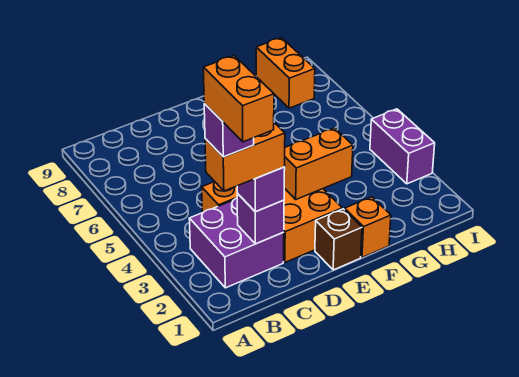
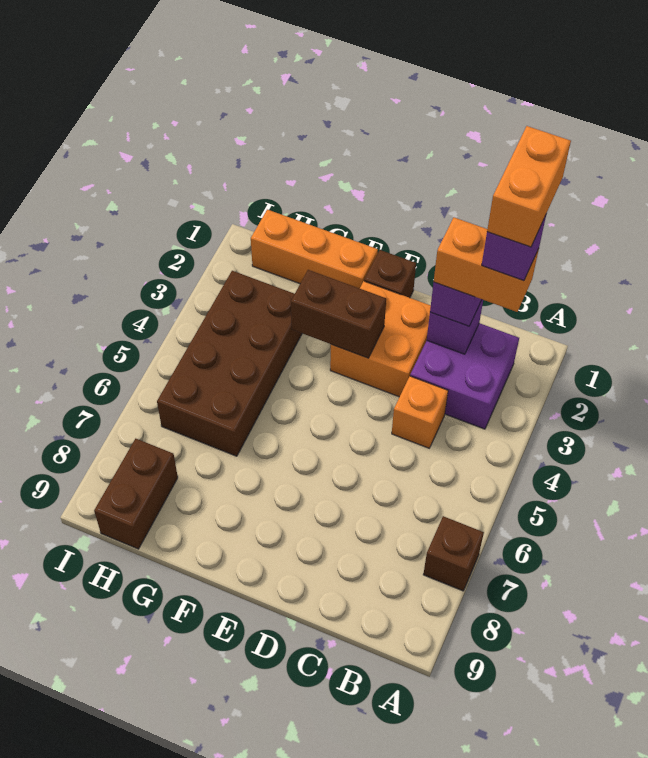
none -> brown brick A7 level 1
orange brick E3:F3 level 2 -> brown brick E3:F3 level 2
orange brick F1 level 1 -> orange brick F1:H1 level 1
none -> brown brick G3:H6 level 1
orange brick H8:H9 level 1 -> brown brick H8:H9 level 1
purple brick I3:I4 level 1 -> none

